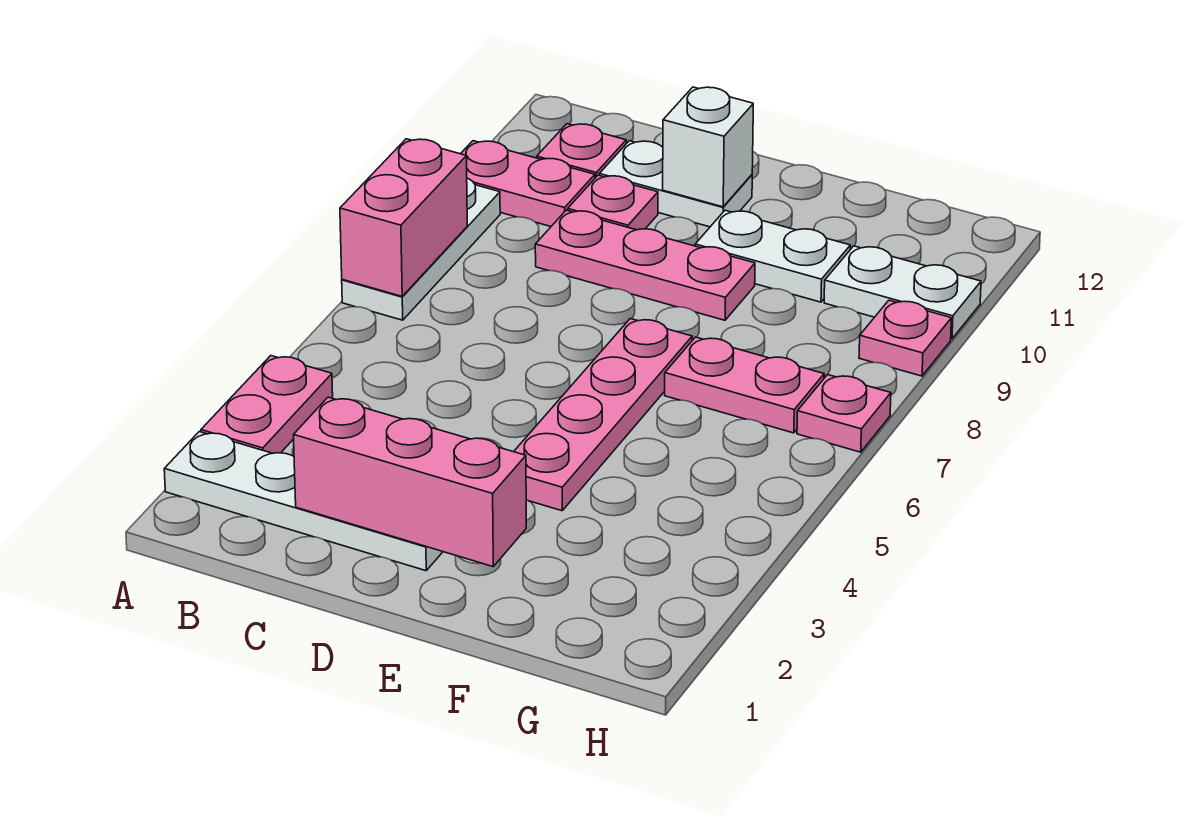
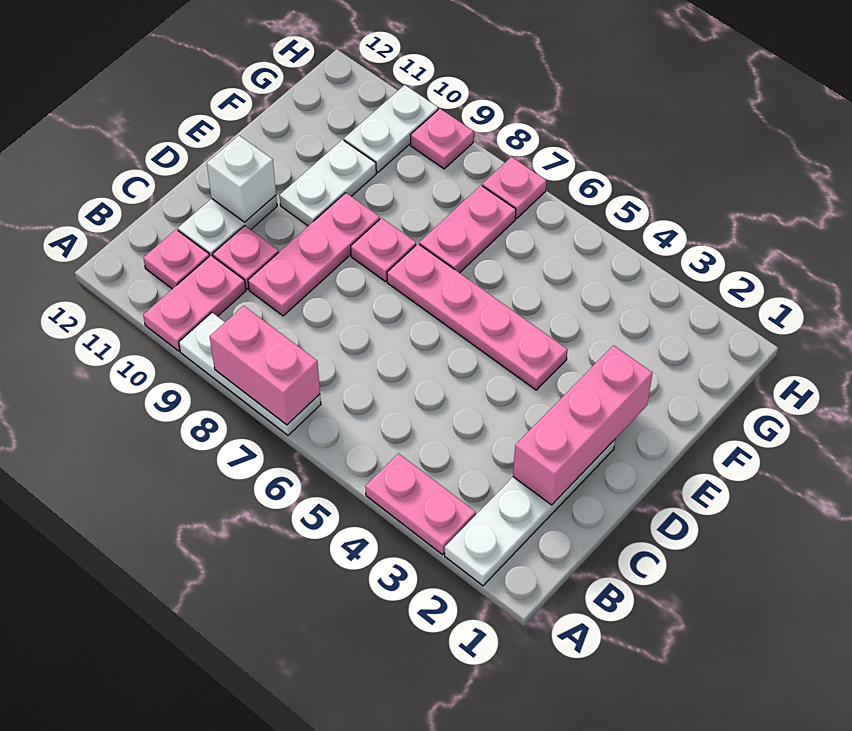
none -> pink plate E8 level 1

